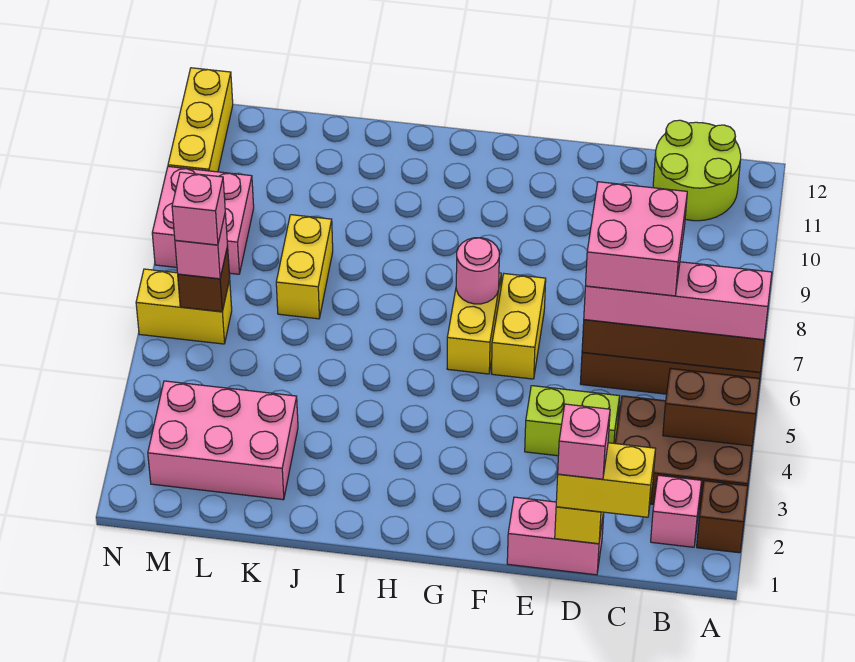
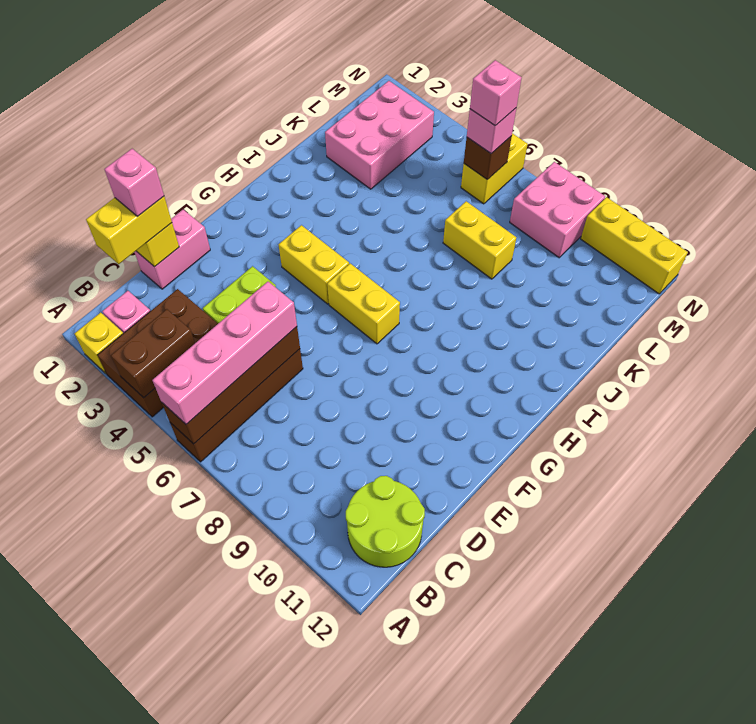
brown brick A2 level 1 -> yellow brick A2 level 1
pink brick C6:D7 level 4 -> none
yellow brick F6:F7 level 1 -> yellow brick G4:G5 level 1
pink round brick G7 level 2 -> none

